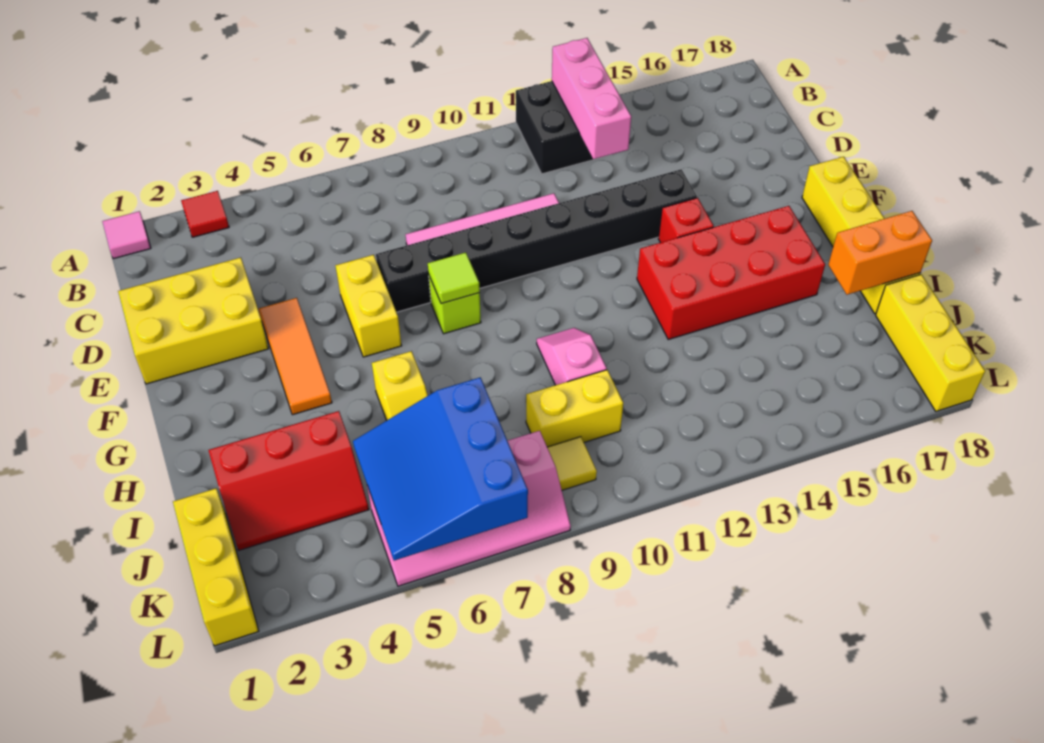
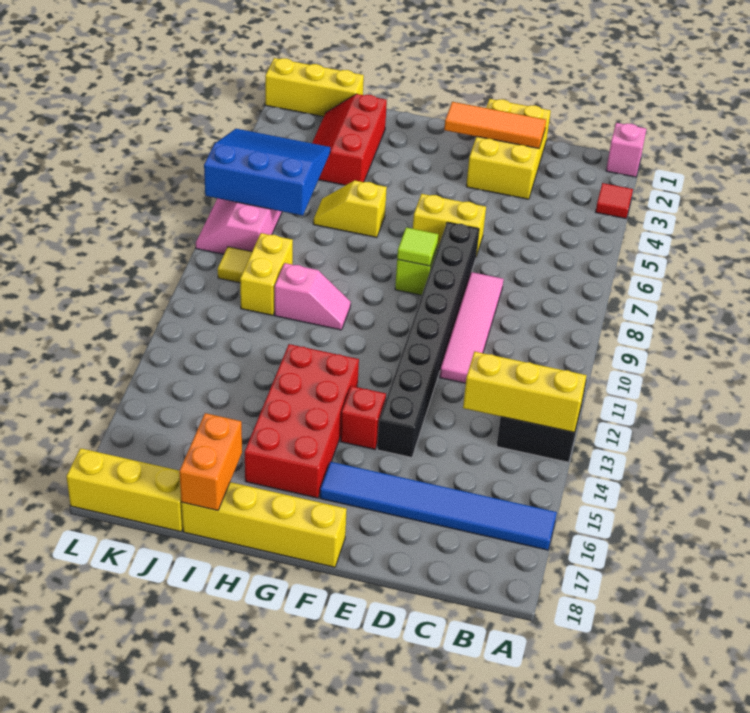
pink tile A1 level 1 -> pink brick A1 level 1
pink brick A13:C13 level 2 -> yellow brick A13:C13 level 2
none -> blue tile A16:F16 level 1
orange tile E4:G4 level 1 -> orange tile D2:F2 level 2

